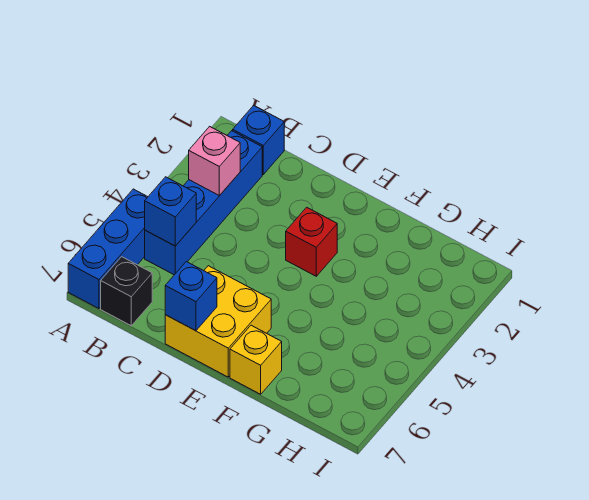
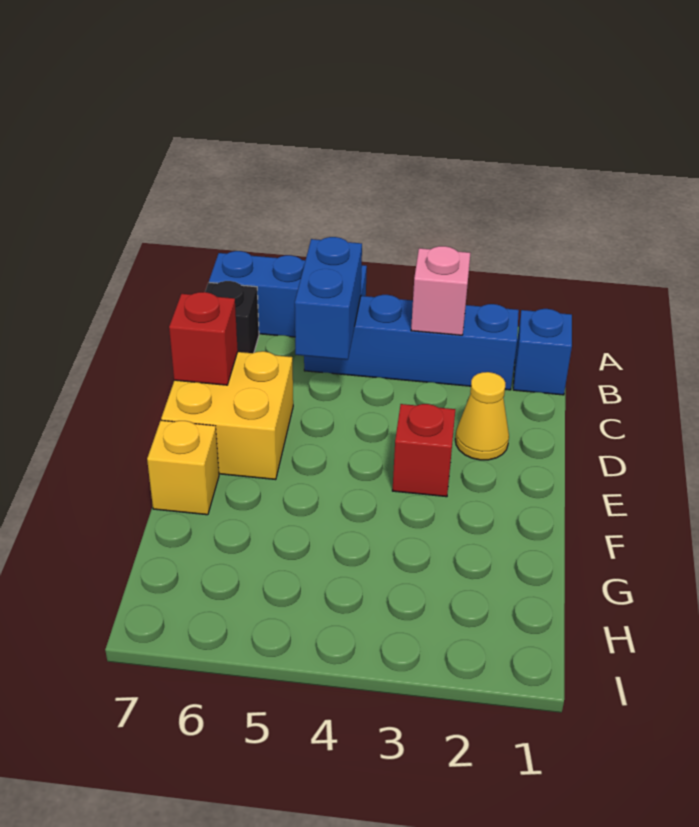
blue brick B5 level 2 -> blue brick B5:C5 level 2
none -> yellow cone D2 level 1
blue brick D7 level 2 -> red brick D7 level 2

